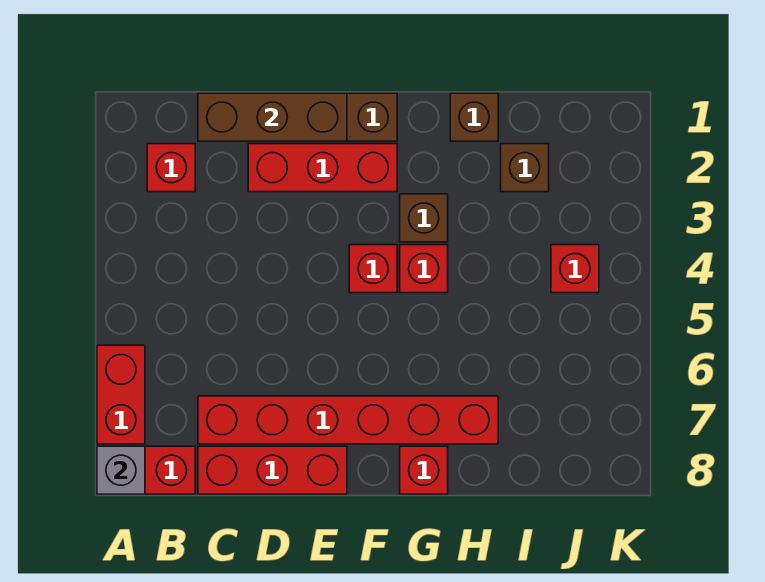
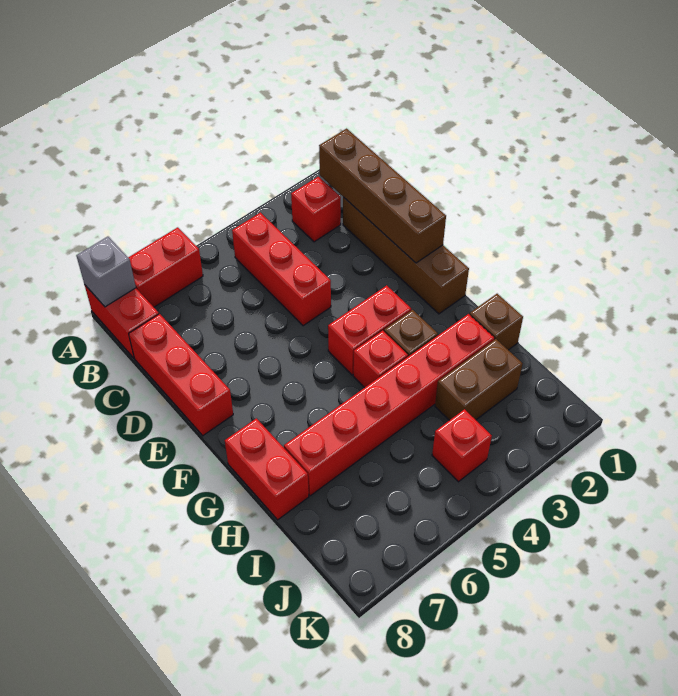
brown brick C1:E1 level 2 -> brown brick B1:E1 level 2
red brick C7:H7 level 1 -> red brick H2:H7 level 1
red brick D2:F2 level 1 -> red brick B4:D4 level 1
red brick F4 level 1 -> red brick F3:F4 level 1
red brick G8 level 1 -> red brick G8:H8 level 1
brown brick I2 level 1 -> brown brick I2:I3 level 1

